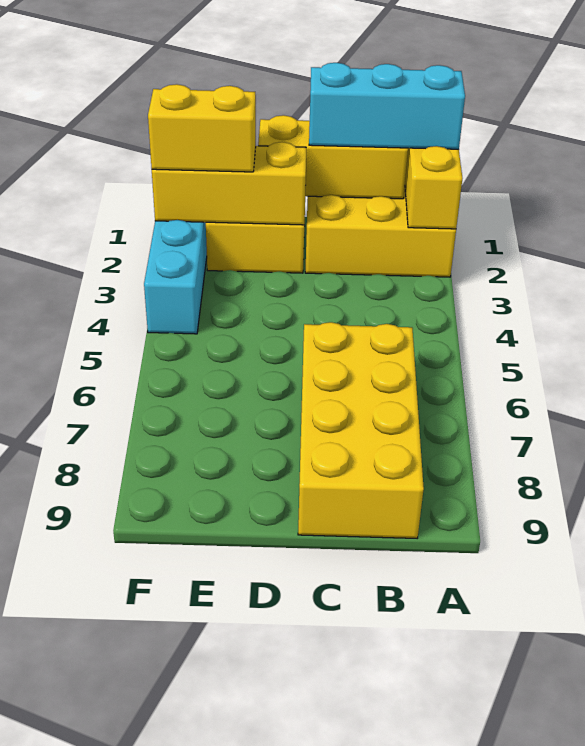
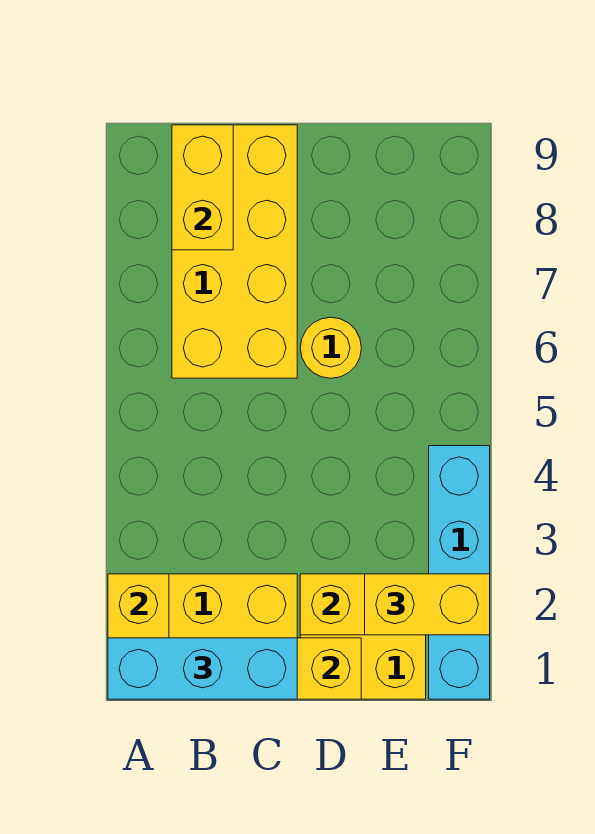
none -> yellow brick B8:B9 level 2
none -> yellow round brick D6 level 1

